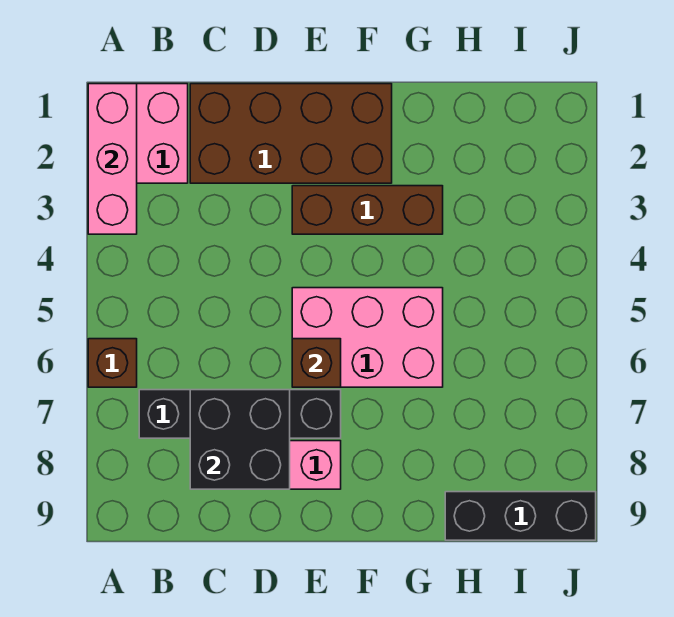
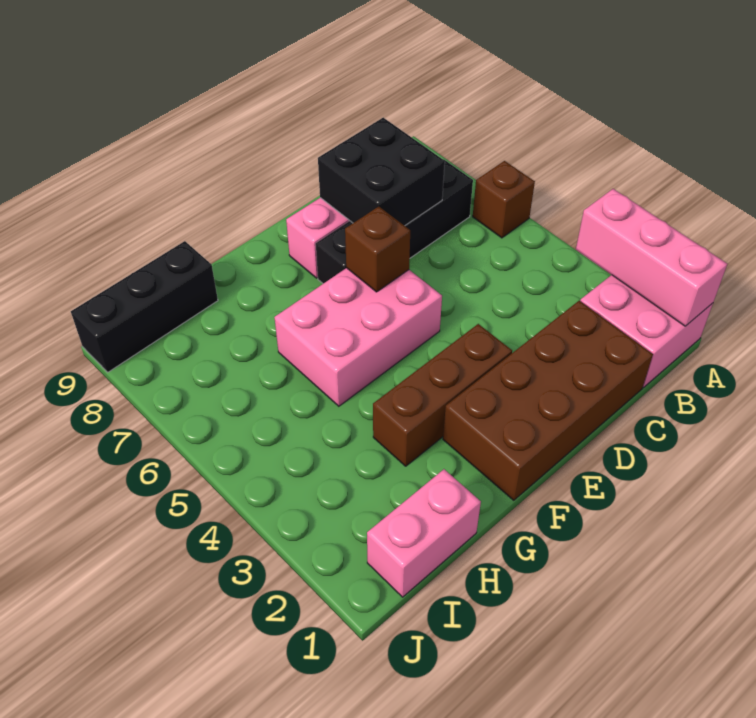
none -> pink brick H1:I1 level 1

